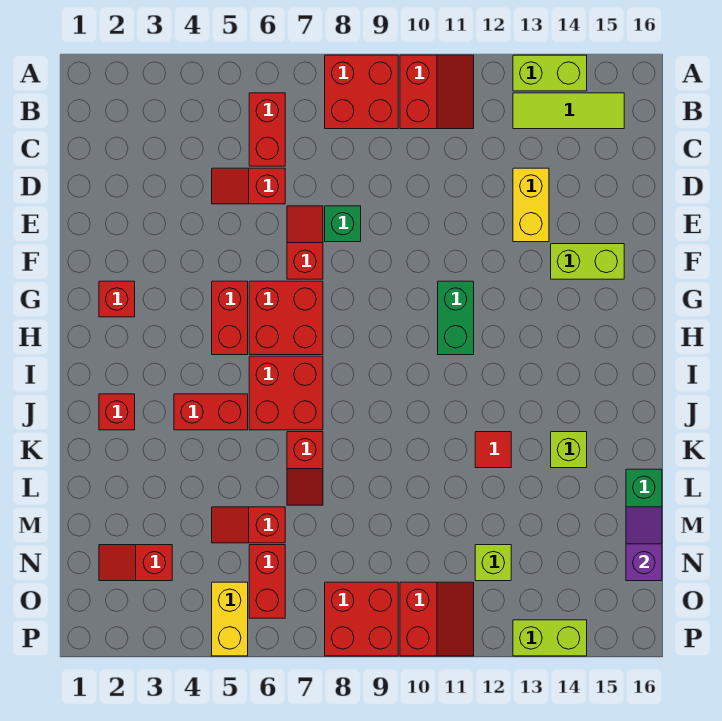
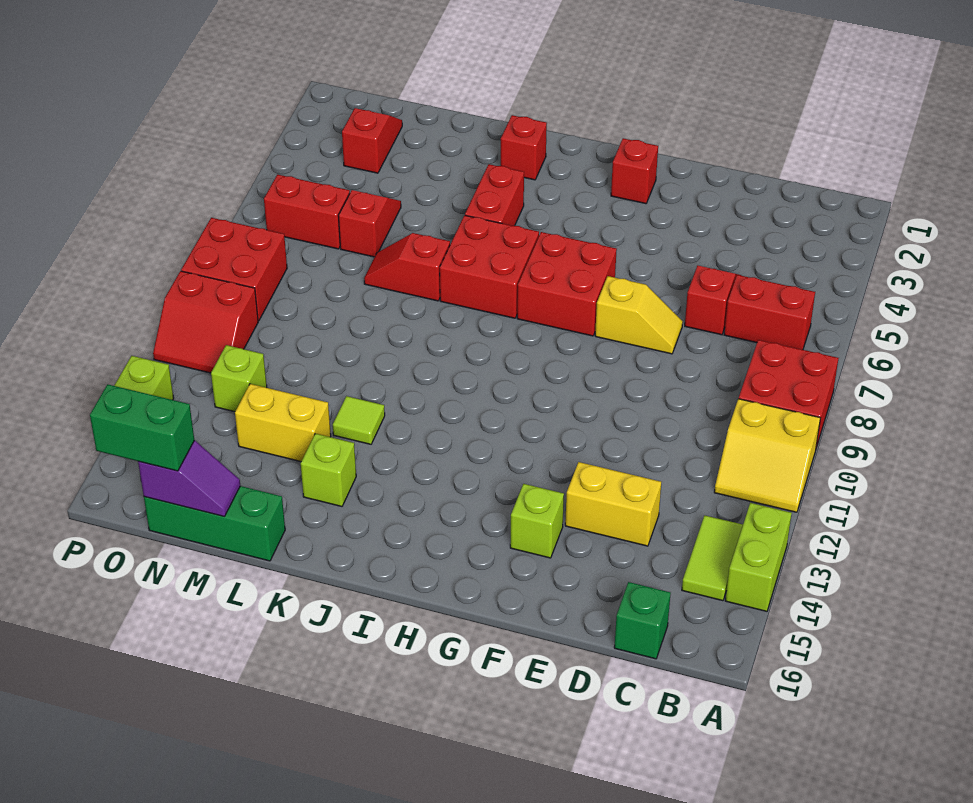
red slope A10:B11 level 1 top 10 -> yellow slope A10:B11 level 1 top 10
lime tile B13:B15 level 1 -> lime tile B13:B14 level 1
red slope E7:F7 level 1 top F -> yellow slope E7:F7 level 1 top F
green brick E8 level 1 -> green brick C16 level 1
lime brick F14:F15 level 1 -> lime brick F14 level 1
red brick G5:H5 level 1 -> none
green brick G11:H11 level 1 -> green brick N16:O16 level 3
red tile K12 level 1 -> lime tile K12 level 1
yellow brick O5:P5 level 1 -> yellow brick L13:M13 level 1

